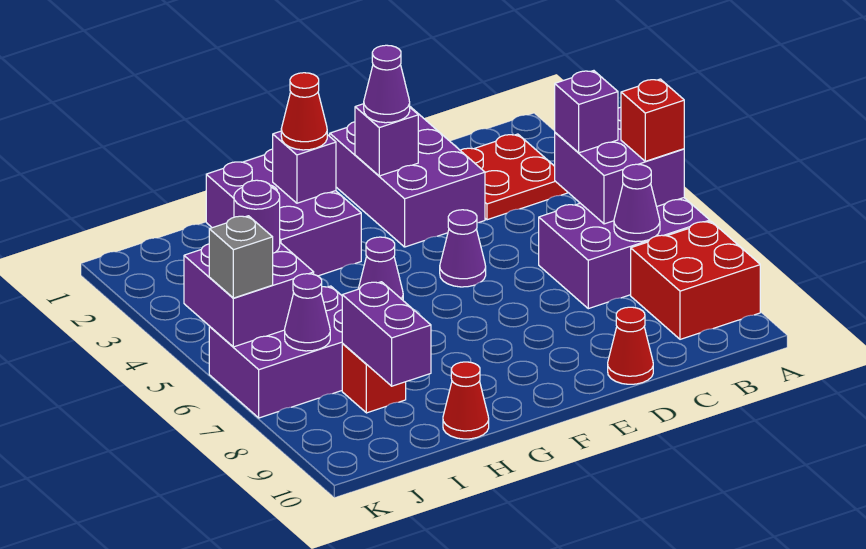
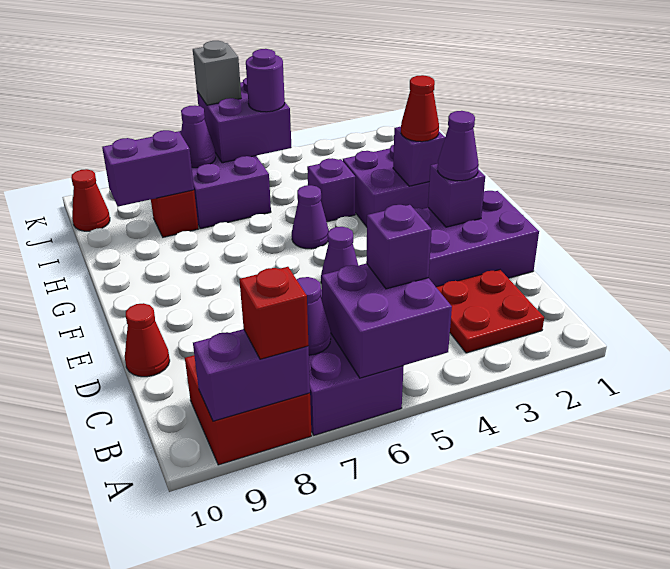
red brick A6 level 3 -> red brick A8 level 3
none -> purple brick A8:A9 level 2
none -> purple brick H4 level 1
red cone H10 level 1 -> red cone J10 level 1

